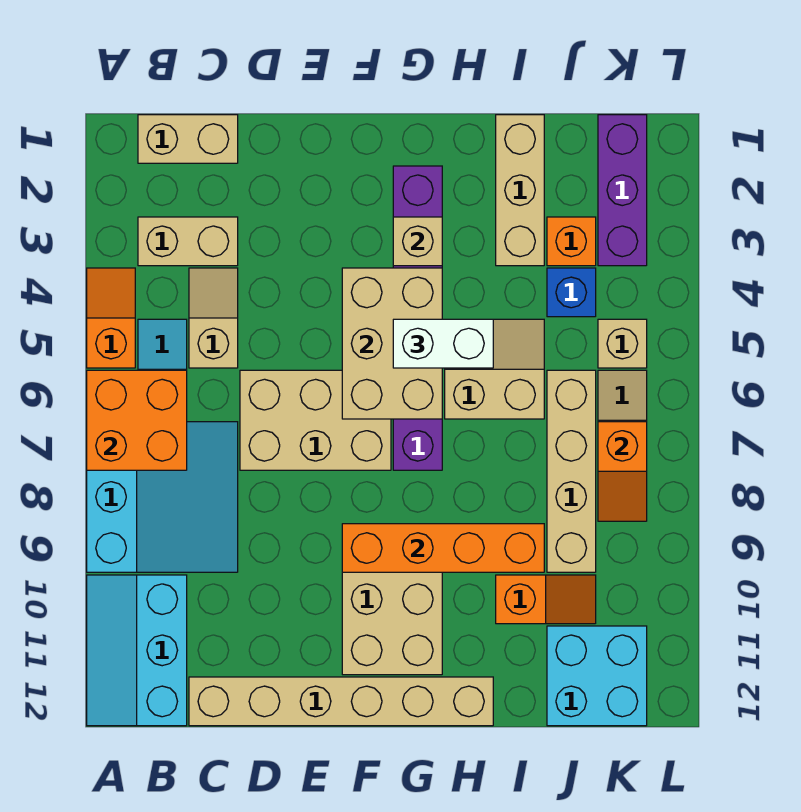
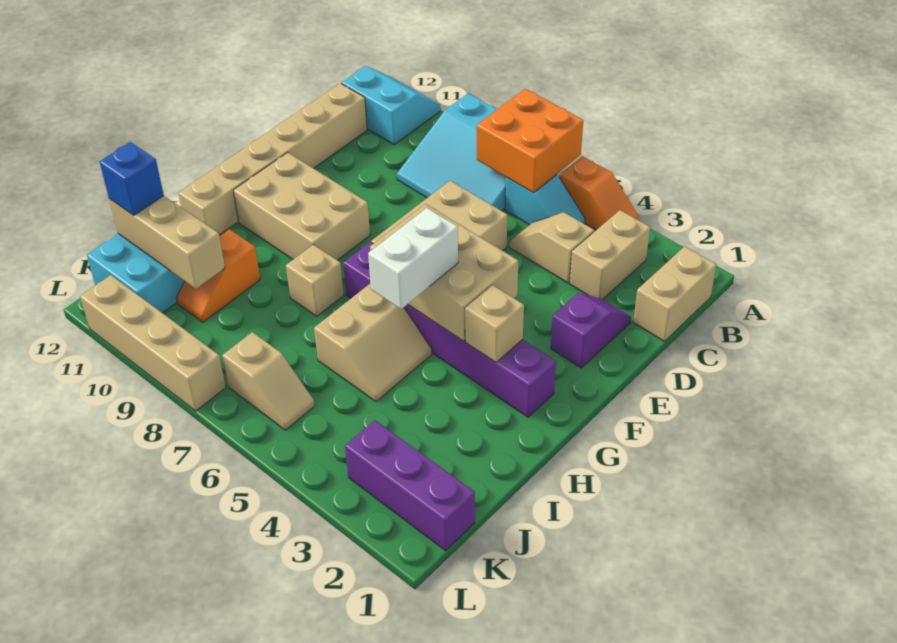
cyan slope A10:B12 level 1 top B -> cyan slope A11:B12 level 1 top B
tan slope C4:C5 level 1 top 5 -> tan slope C4:C5 level 1 top 4
none -> purple slope D2:E2 level 1 top E
orange brick F9:I9 level 2 -> none
tan brick I1:I3 level 1 -> tan brick J10:J12 level 2
orange brick J3 level 1 -> none
blue brick J4 level 1 -> blue brick J12 level 3
tan brick J6:J9 level 1 -> tan brick L8:L11 level 1
tan brick K5 level 1 -> tan brick H8 level 1
orange slope K7:K8 level 2 top 7 -> none

